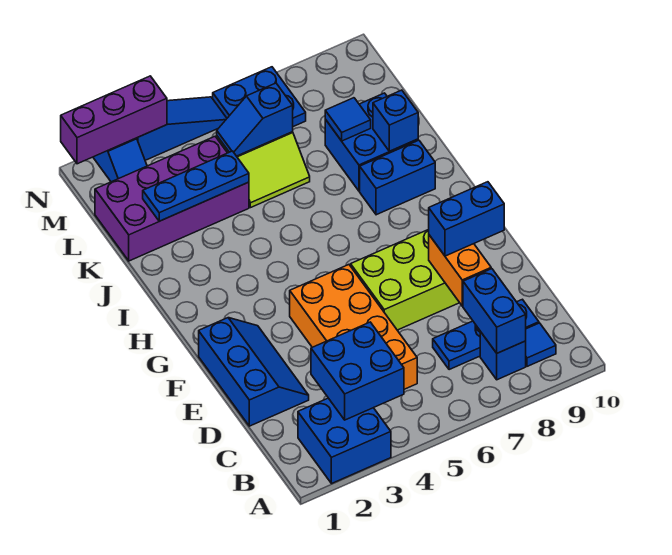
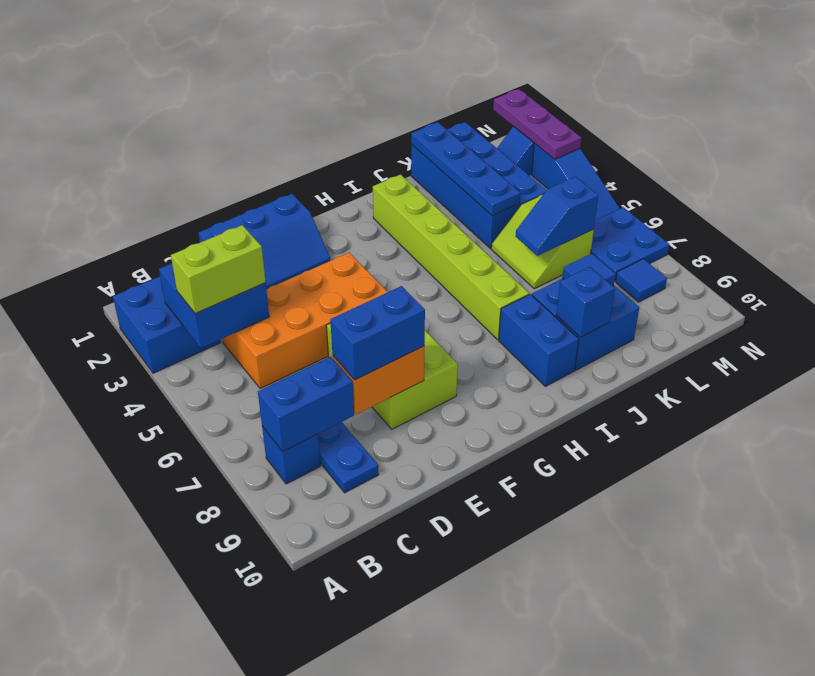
none -> lime brick B4:C4 level 3
blue tile B9 level 1 -> blue tile M8 level 1
blue brick E8:E9 level 3 -> blue brick D8:E8 level 3
none -> lime brick I2:I7 level 1
purple brick K1:L4 level 1 -> blue brick K1:L4 level 1
blue plate K2:K4 level 2 -> blue plate K1:K4 level 2
blue slope L5:L6 level 2 top 6 -> blue slope K6:L6 level 2 top L
purple brick N1:N3 level 2 -> purple plate N1:N3 level 2

